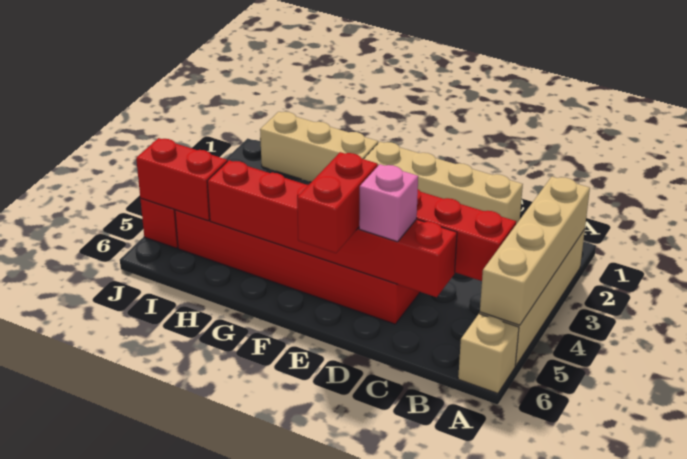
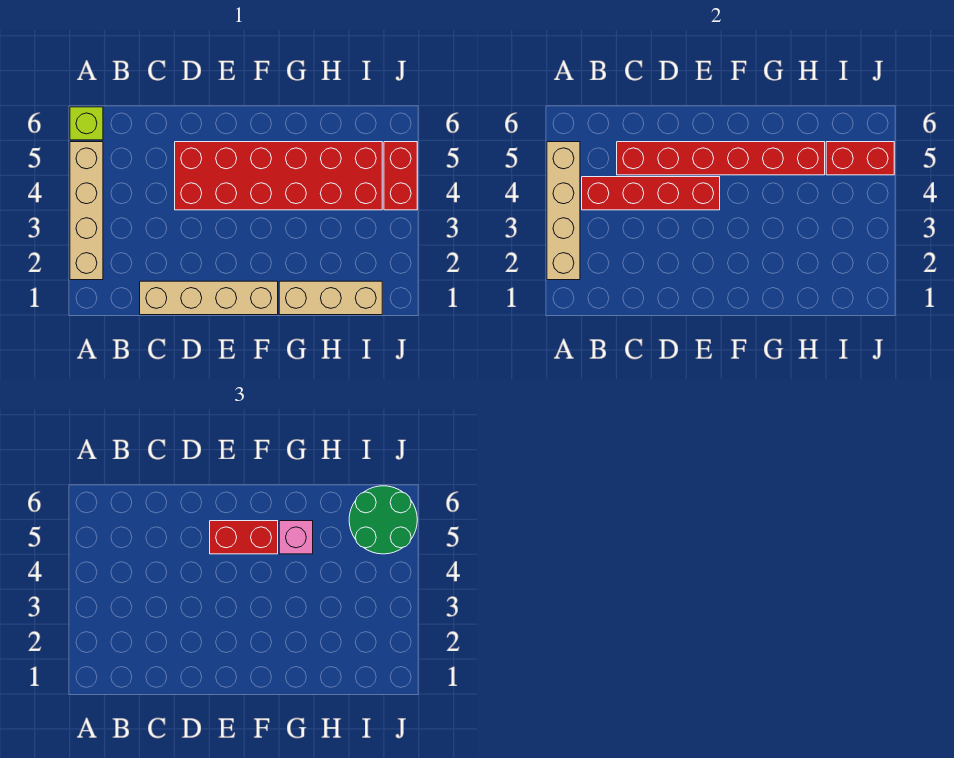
tan brick A6 level 1 -> lime brick A6 level 1
pink brick D5 level 3 -> pink brick G5 level 3
red brick E5:E6 level 3 -> red brick E5:F5 level 3
none -> green round brick I5:J6 level 3

